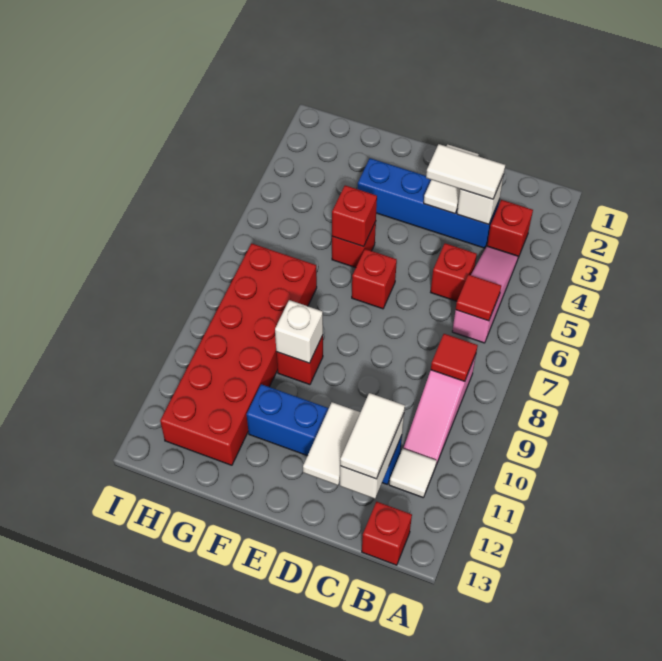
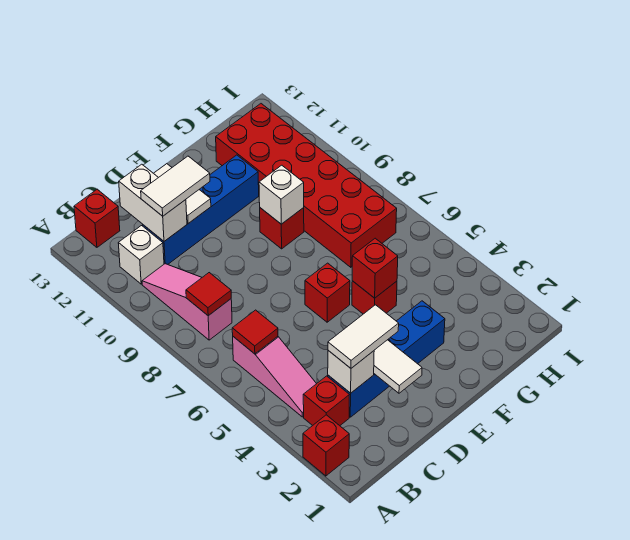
white tile B11 level 1 -> white brick B11 level 1
red brick C5 level 1 -> red brick A2 level 1
white tile C11:C12 level 3 -> white tile C11:D11 level 3

